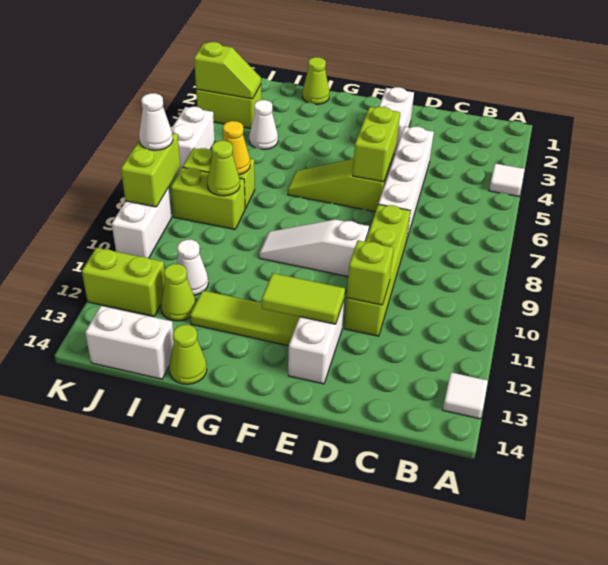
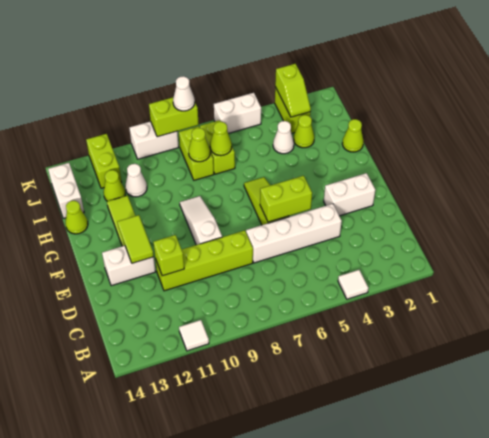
white tile A13 level 1 -> white tile A11 level 1
none -> lime cone I3 level 1
yellow cone I7 level 2 -> lime cone I7 level 2

